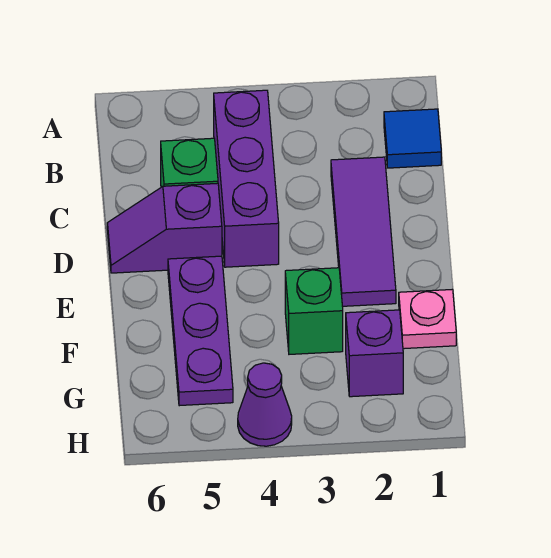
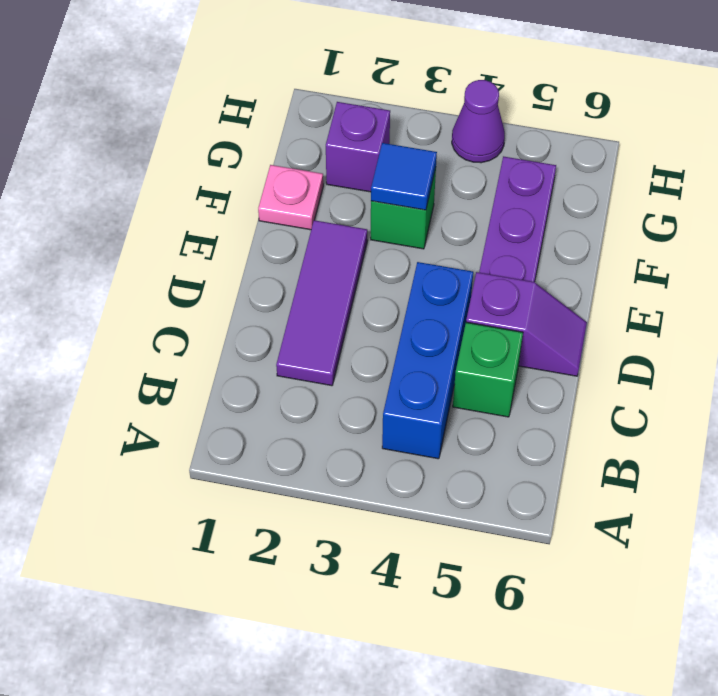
blue tile B1 level 1 -> blue tile F3 level 2
purple brick B4:D4 level 1 -> blue brick B4:D4 level 1

